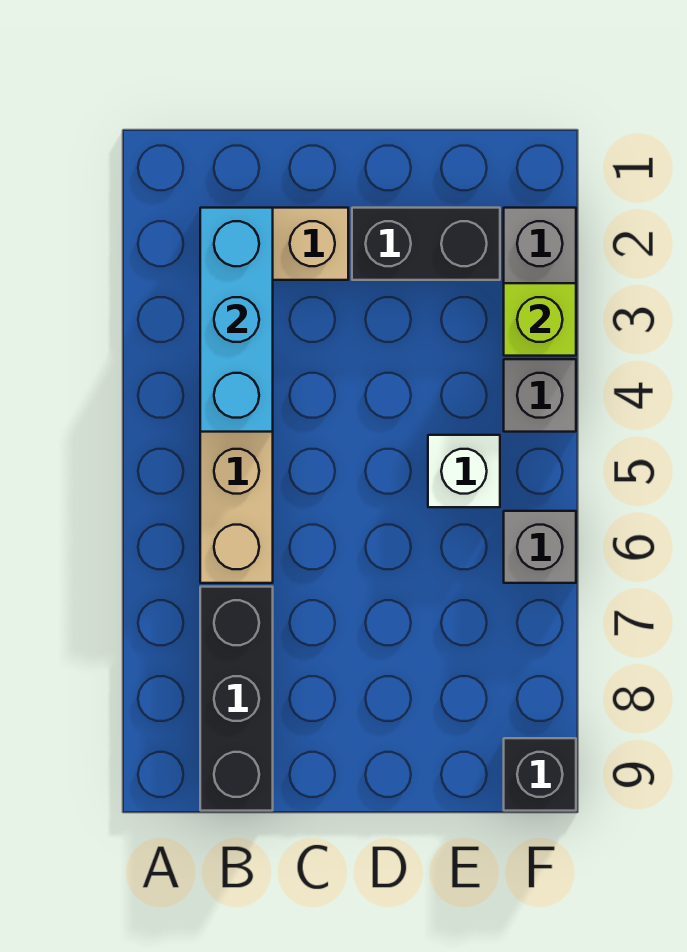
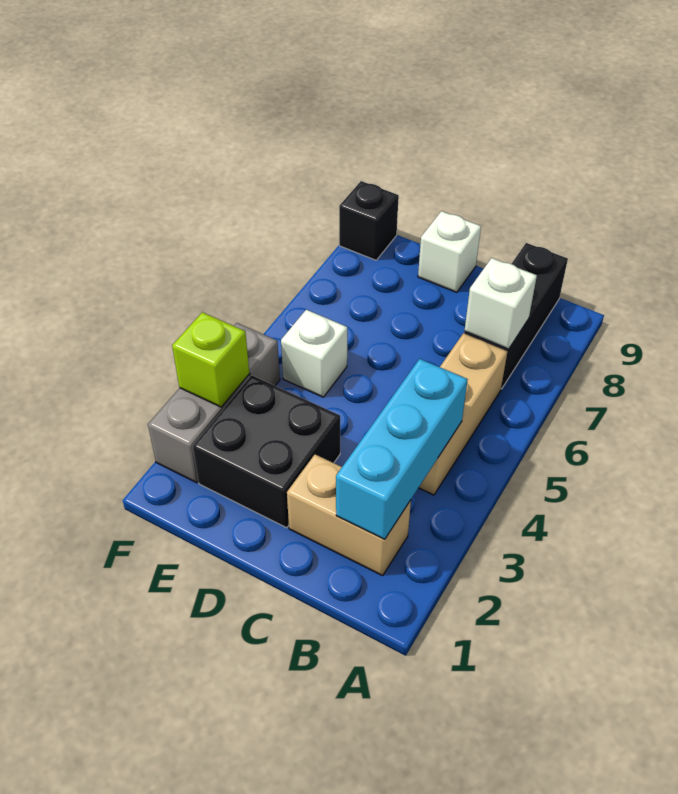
none -> white brick B7 level 2
black brick D2:E2 level 1 -> black brick D2:E3 level 1
none -> white brick D9 level 1
grey brick F6 level 1 -> none

